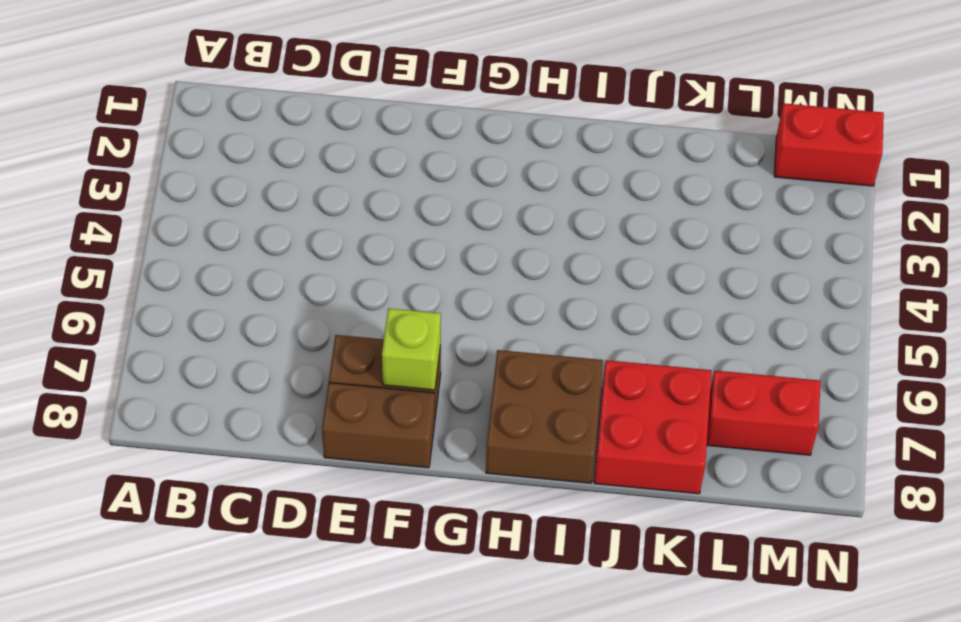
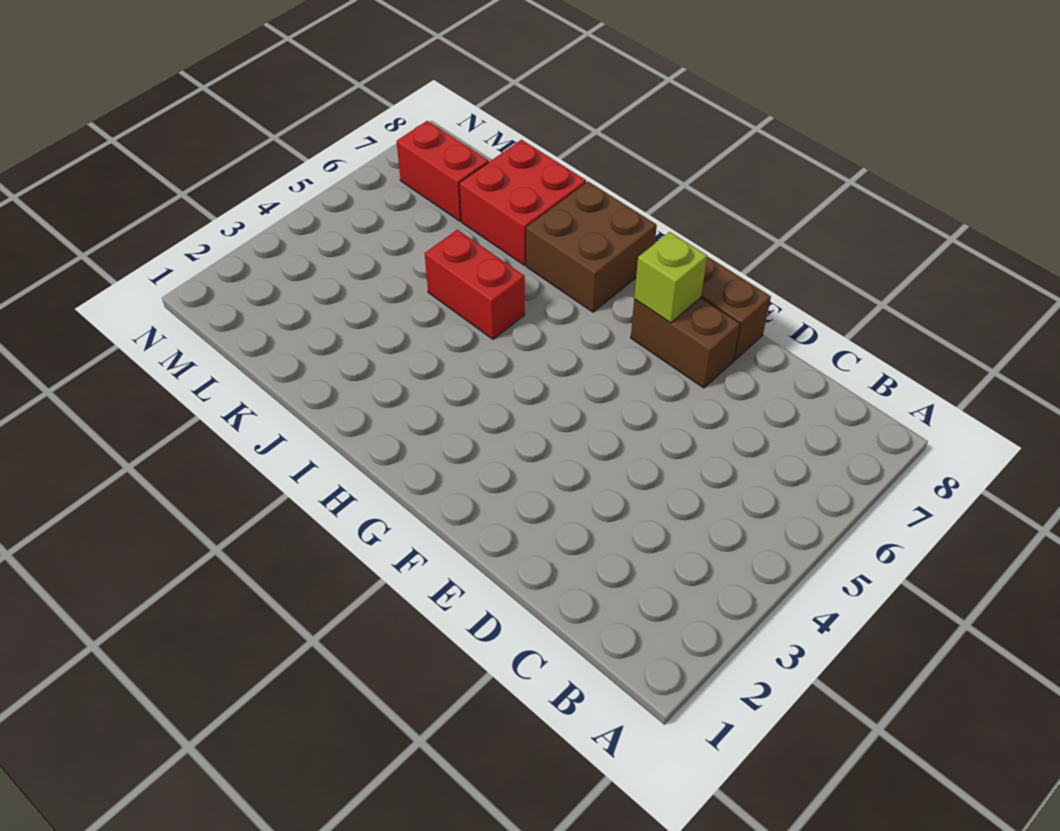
red brick M1:N1 level 1 -> red brick I5:J5 level 1

